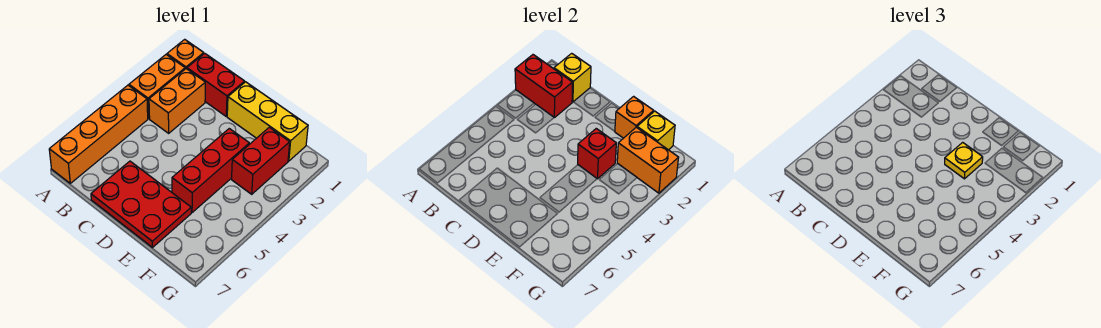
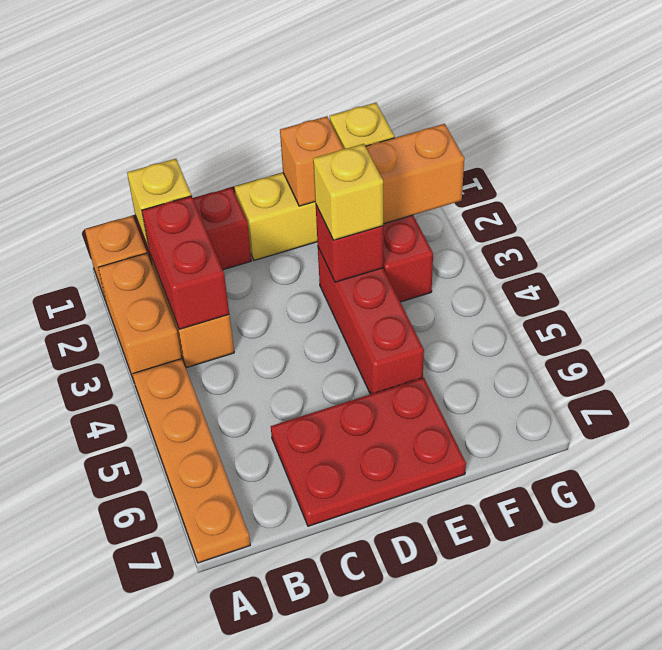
red brick A2:B2 level 2 -> red brick B2:B3 level 2
orange brick A4:A7 level 1 -> orange plate A4:A7 level 1
yellow plate E3 level 3 -> yellow brick E3 level 3

